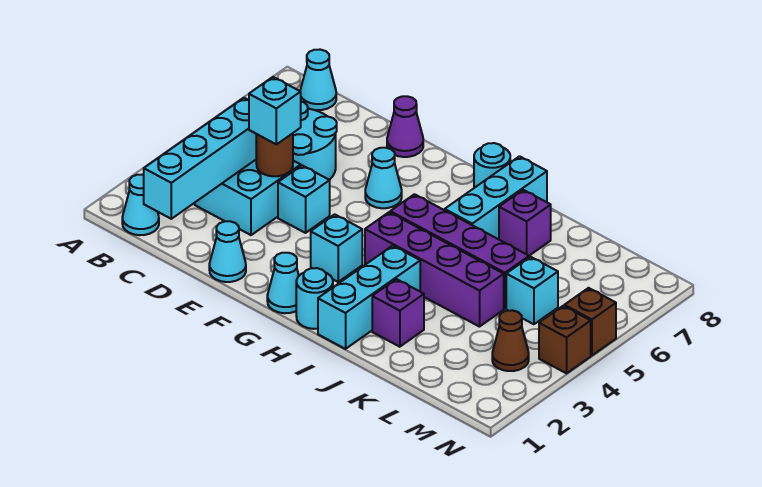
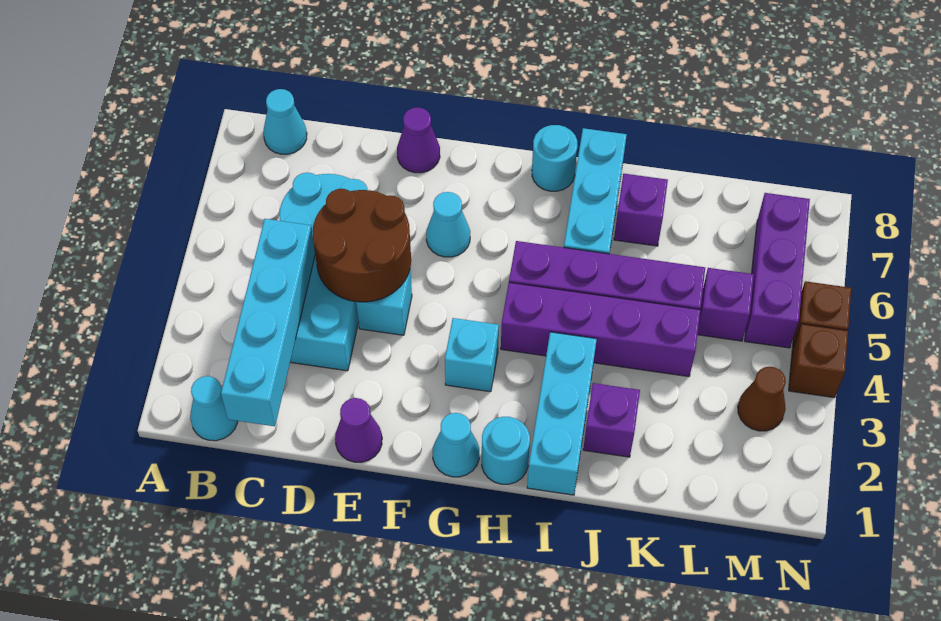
brown round brick D4 level 2 -> brown round brick D4:E5 level 2
cyan brick D4 level 3 -> none
cyan cone E1 level 1 -> purple cone E1 level 1
cyan brick L5 level 1 -> purple brick L5 level 1
none -> purple brick M5:M7 level 1

